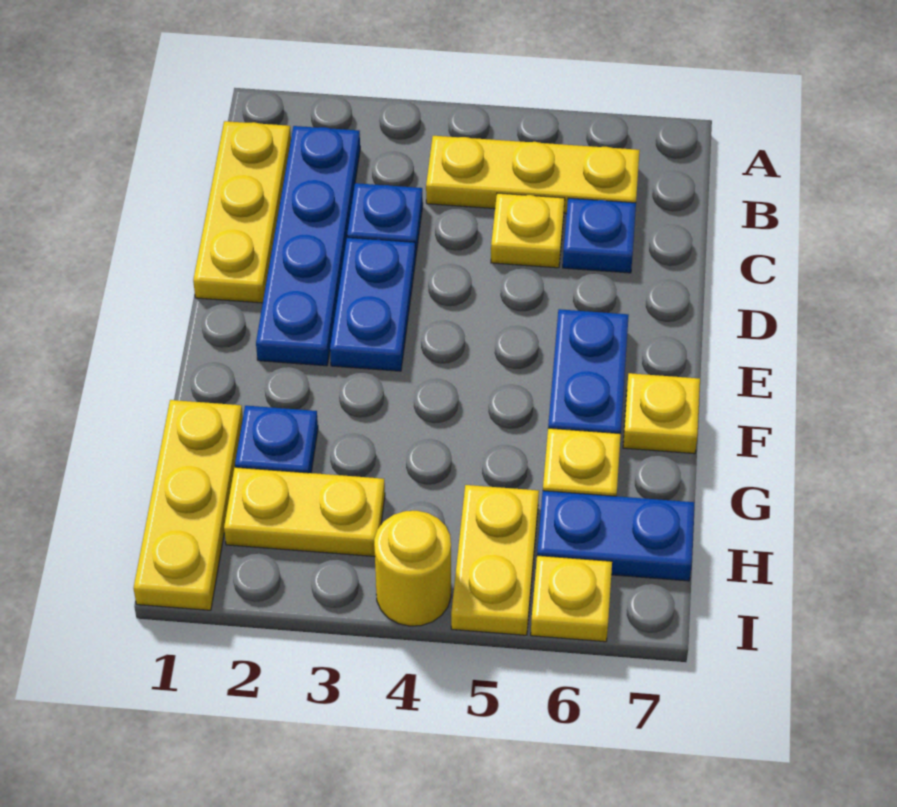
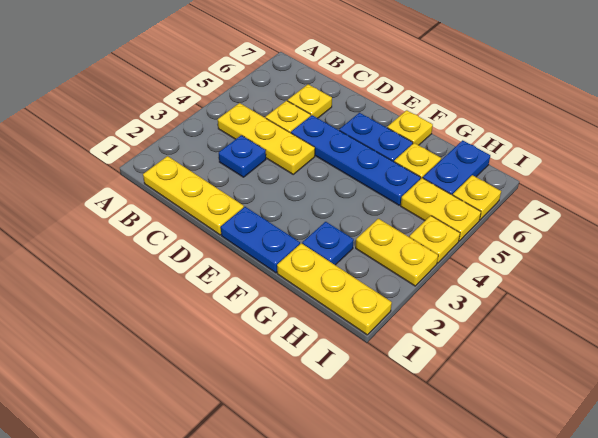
blue plate B2:E2 level 1 -> blue plate D5:G5 level 1
yellow plate B4:B6 level 1 -> yellow plate B4:D4 level 1
blue plate C6 level 1 -> yellow plate C6 level 1
blue plate D3:E3 level 1 -> blue plate E1:F1 level 1
yellow plate H2:H3 level 1 -> yellow plate H3:I3 level 1
yellow round brick I4 level 1 -> yellow plate I4 level 1

